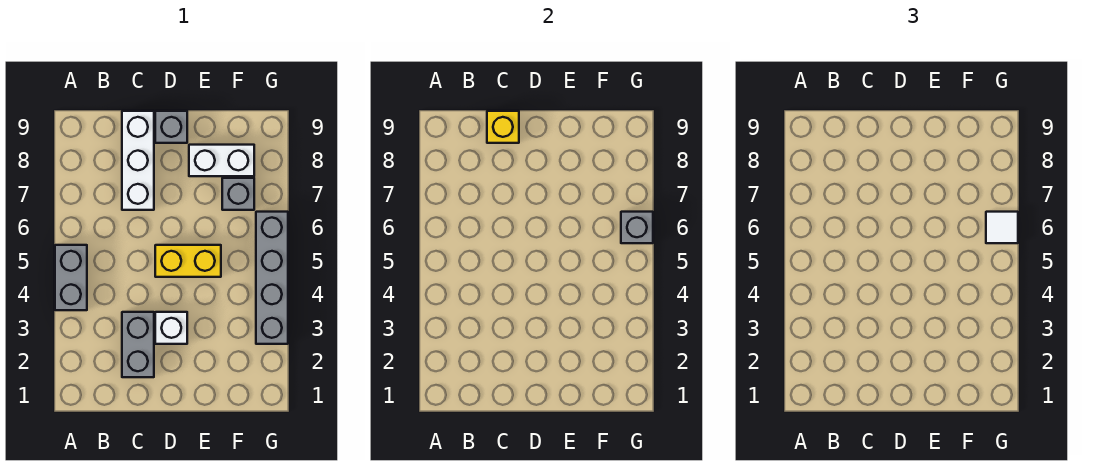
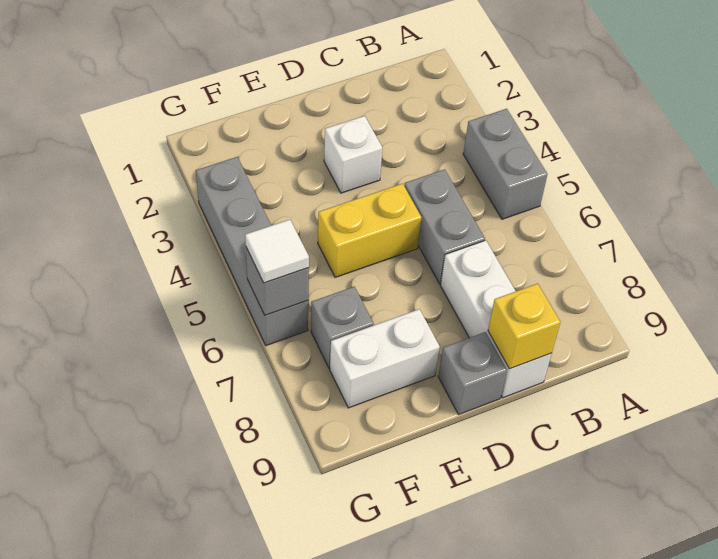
grey brick C2:C3 level 1 -> grey brick C5:C6 level 1

